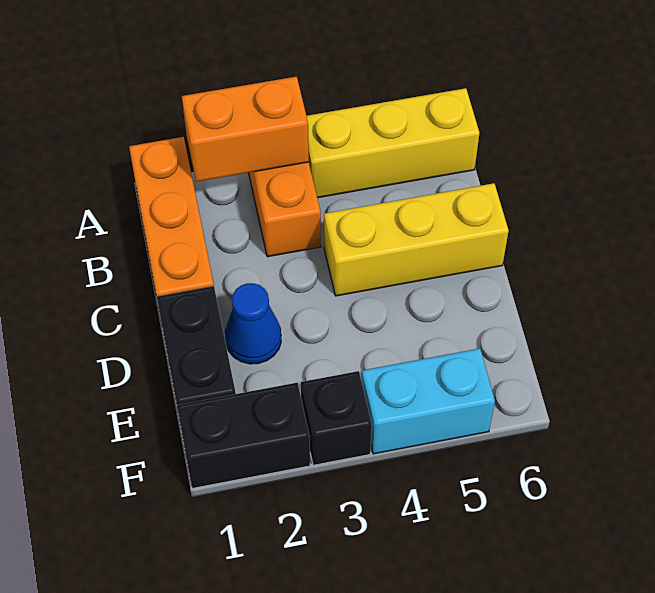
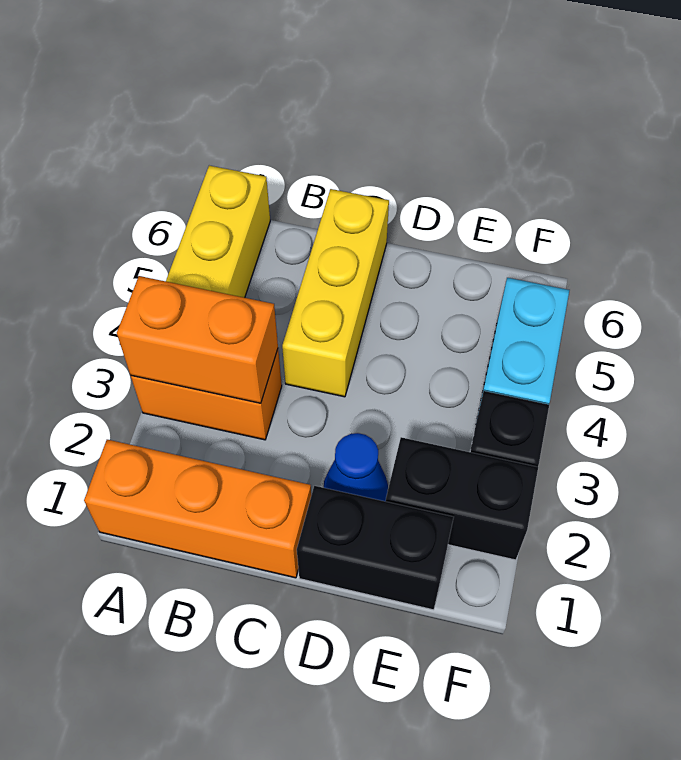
orange brick A2:A3 level 2 -> orange brick A3:B3 level 2
black brick F1:F2 level 1 -> black brick E2:F2 level 1

